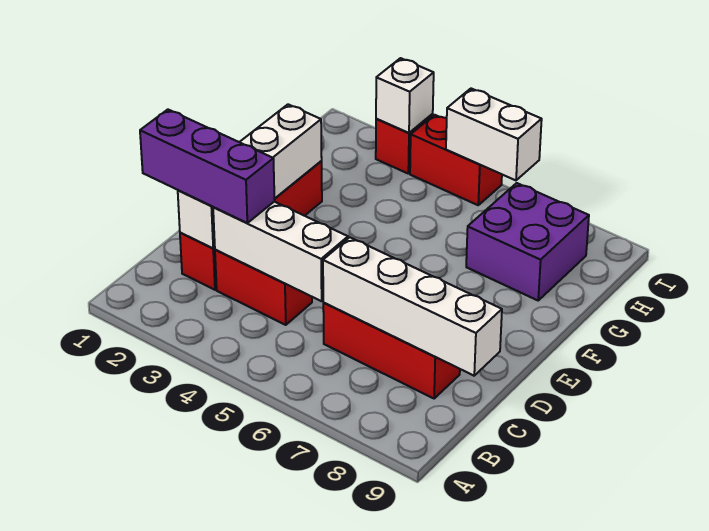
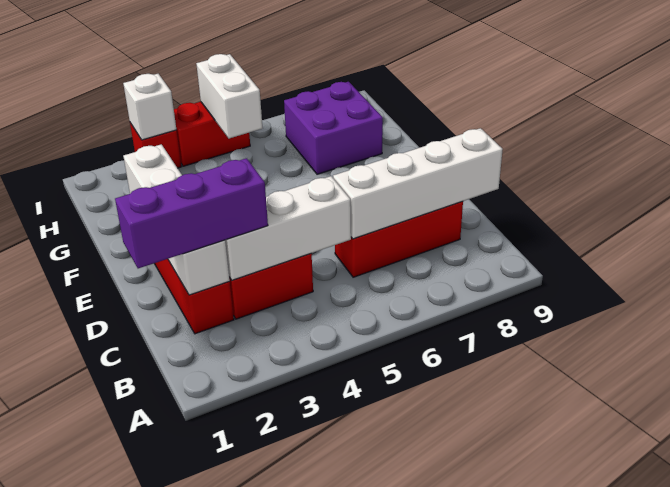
white brick I5:I6 level 2 -> white brick H5:I5 level 2

